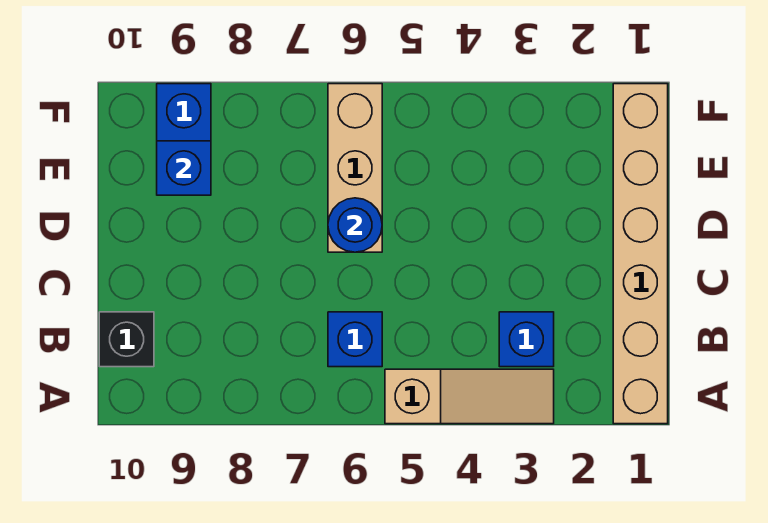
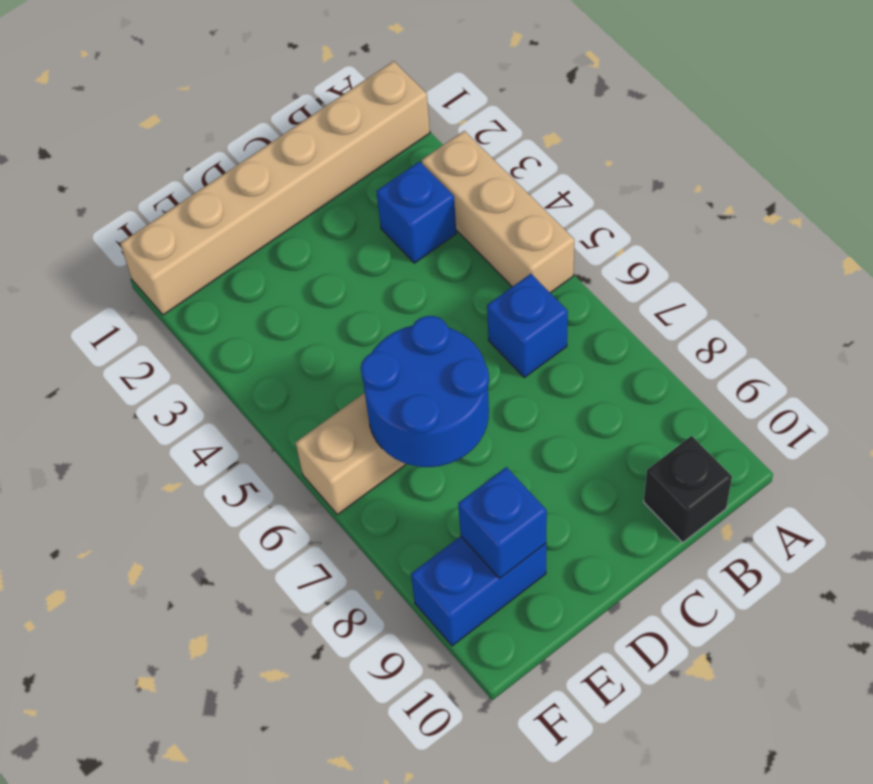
tan slope A3:A5 level 1 top 5 -> tan brick A3:A5 level 1
blue round brick D6 level 2 -> blue round brick D6:E7 level 2

